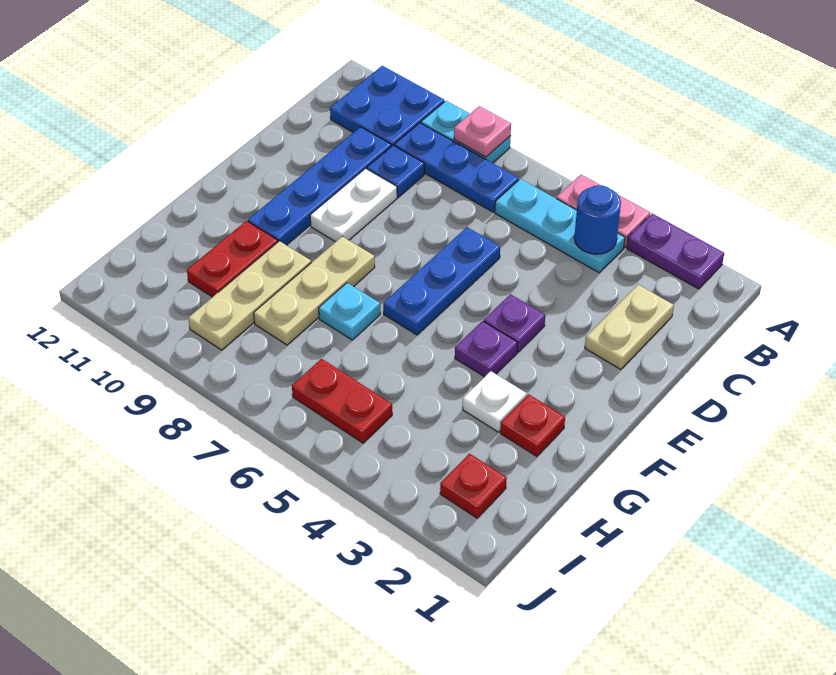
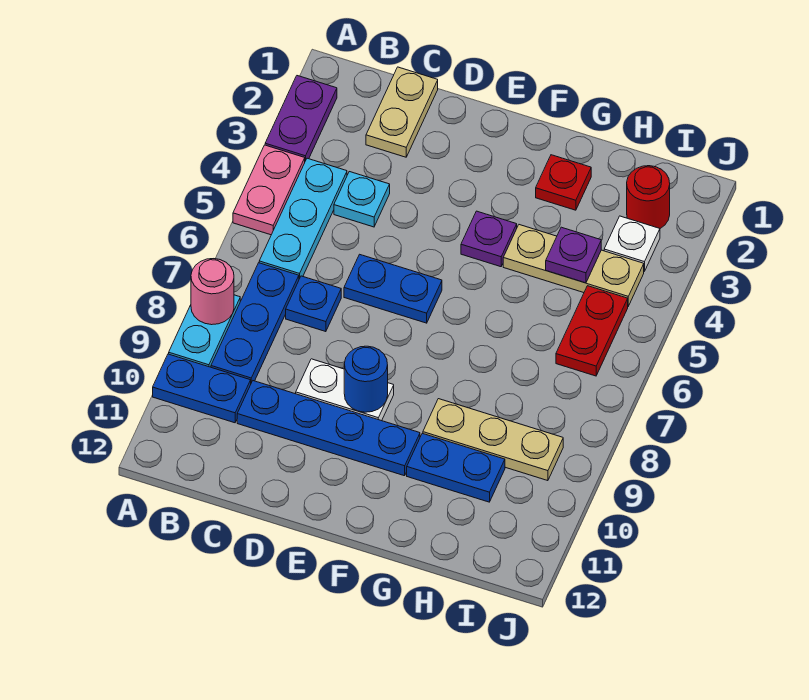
pink plate A8 level 2 -> pink round brick A8 level 2
blue plate A10:B11 level 1 -> blue plate A10:B10 level 1
blue round brick B4 level 2 -> blue round brick E9 level 2
tan plate C2:D2 level 1 -> tan plate C1:C2 level 1
blue plate C9 level 1 -> blue plate C7 level 1
blue plate D6:F6 level 1 -> blue plate D6:E6 level 1
purple plate E4 level 1 -> purple plate H4 level 2
tan plate F8:H8 level 1 -> tan plate G4:I4 level 1
white plate G3 level 1 -> white plate I3 level 1
cyan plate G7 level 1 -> cyan plate C4 level 1
red plate G10:H10 level 1 -> blue plate G10:H10 level 1
red plate I2 level 1 -> red round brick I2 level 1

